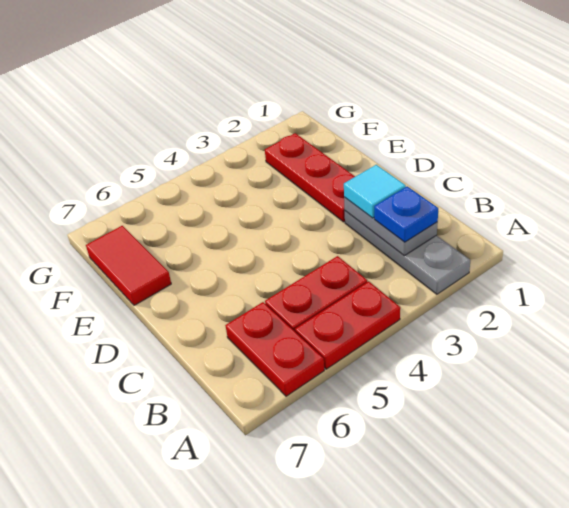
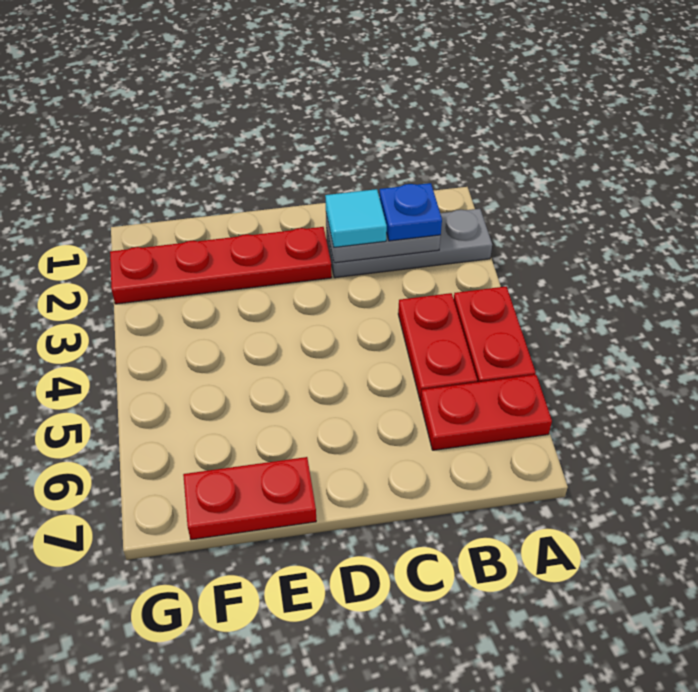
red plate D2:F2 level 1 -> red plate D2:G2 level 1
red tile E7:F7 level 1 -> red plate E7:F7 level 1

